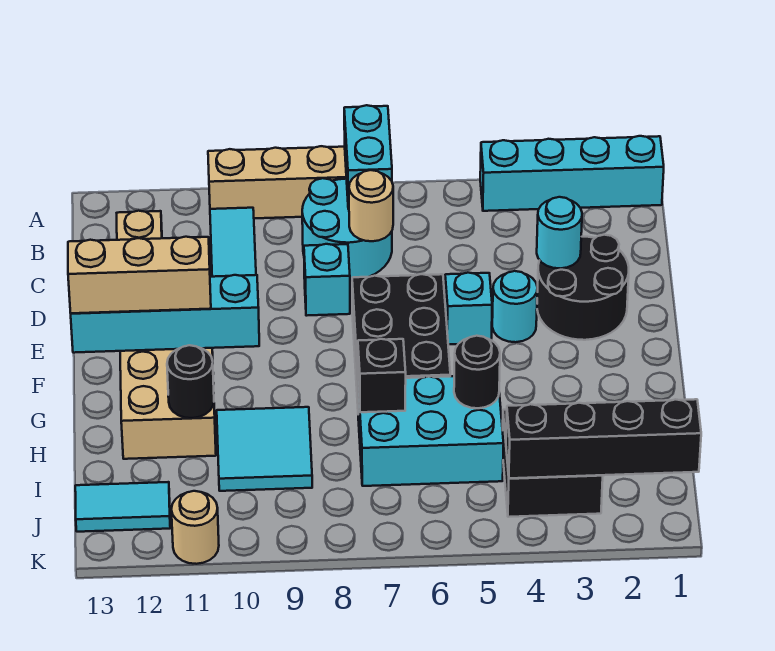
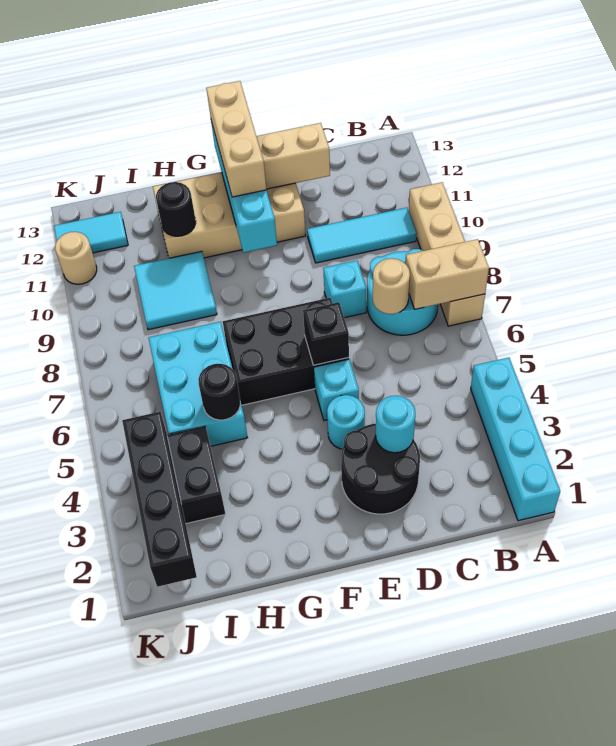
cyan brick A7:B7 level 2 -> tan brick A7:B7 level 2
black brick H7 level 2 -> black brick E6 level 2
cyan tile J12:J13 level 1 -> cyan tile J12:K12 level 1

